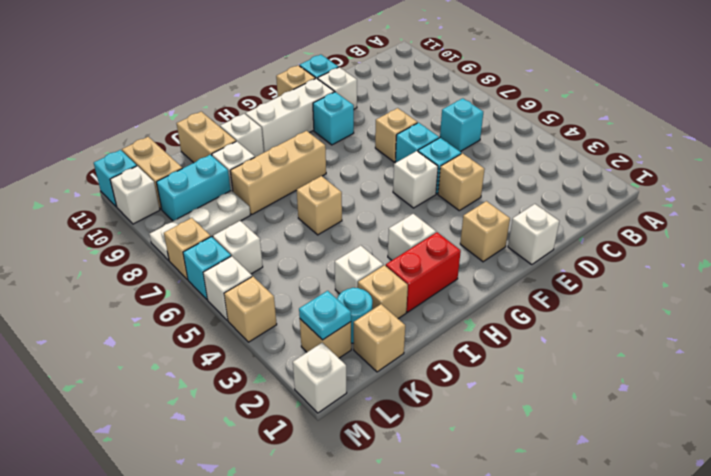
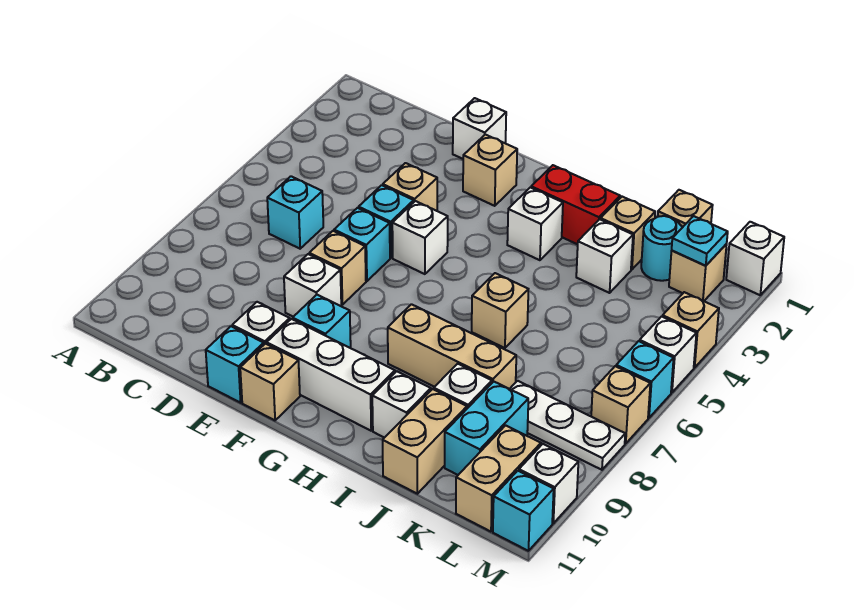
cyan brick K9:L9 level 1 -> cyan brick K9:K10 level 1
white brick L6 level 1 -> white brick E8 level 1

